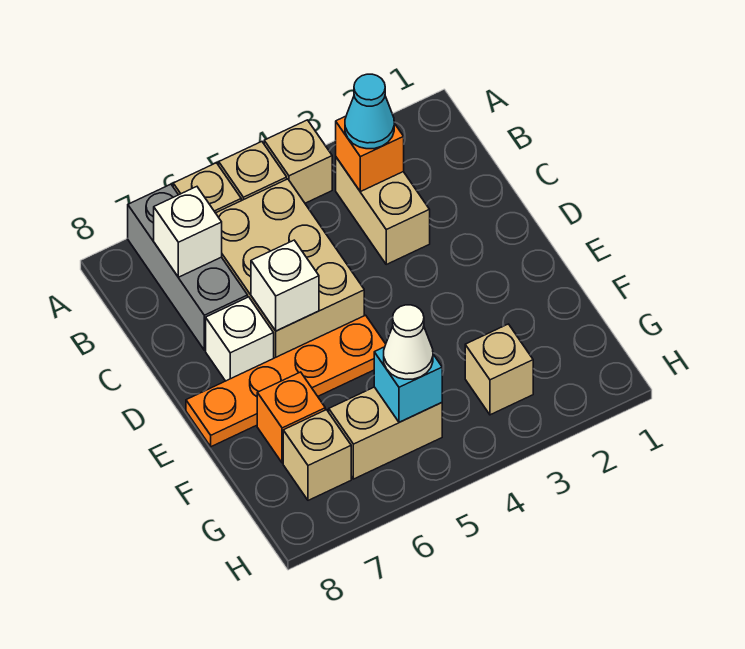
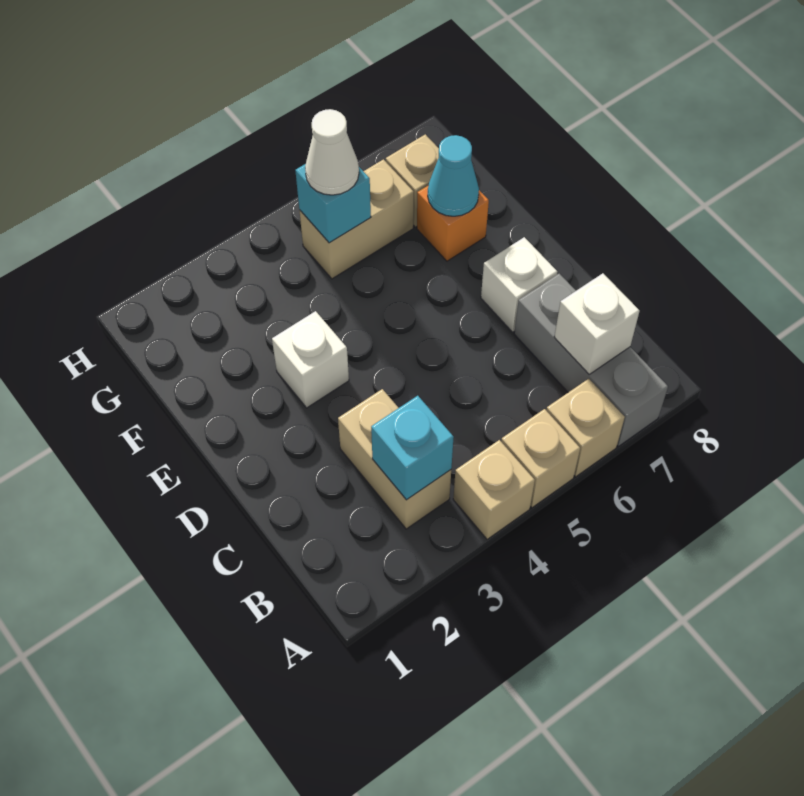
orange brick B3 level 2 -> cyan brick B3 level 2
cyan cone B3 level 3 -> cyan cone F7 level 2
tan brick B5:D6 level 1 -> none
white brick D6 level 2 -> white brick E3 level 1
orange plate E5:E8 level 1 -> none
tan brick G3 level 1 -> none

